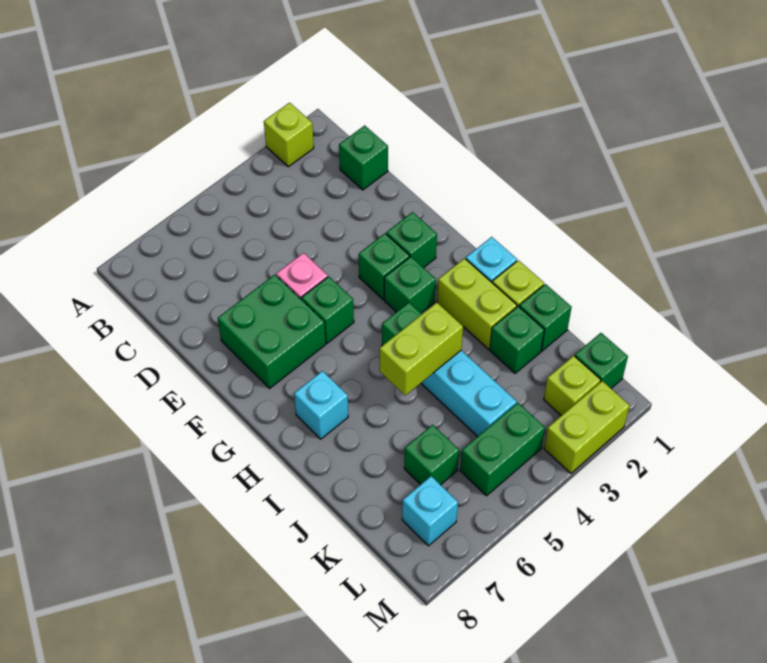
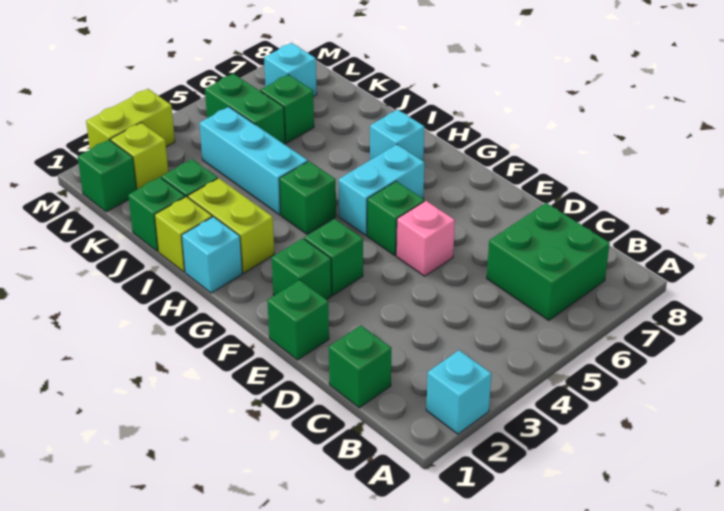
lime brick A2 level 1 -> cyan brick A2 level 1
green brick E6:F7 level 1 -> green brick B6:C7 level 1
green brick G3 level 1 -> green brick E1 level 1
none -> cyan brick G5:G6 level 1
lime brick I4:I5 level 2 -> none
green brick L4:L5 level 1 -> green brick K5:L5 level 1

